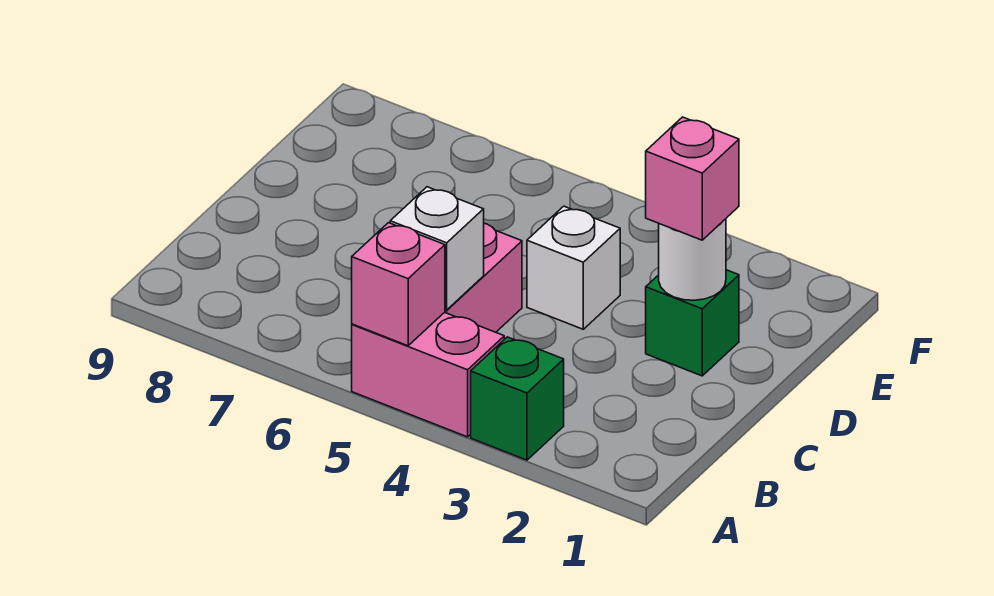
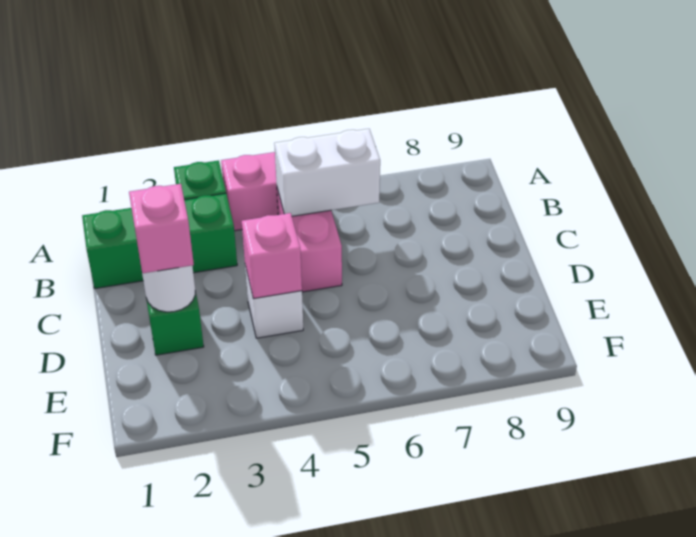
pink brick A5 level 2 -> pink brick D4 level 2
none -> green brick B1:B3 level 1
white brick B5 level 2 -> white brick B5:B6 level 2

